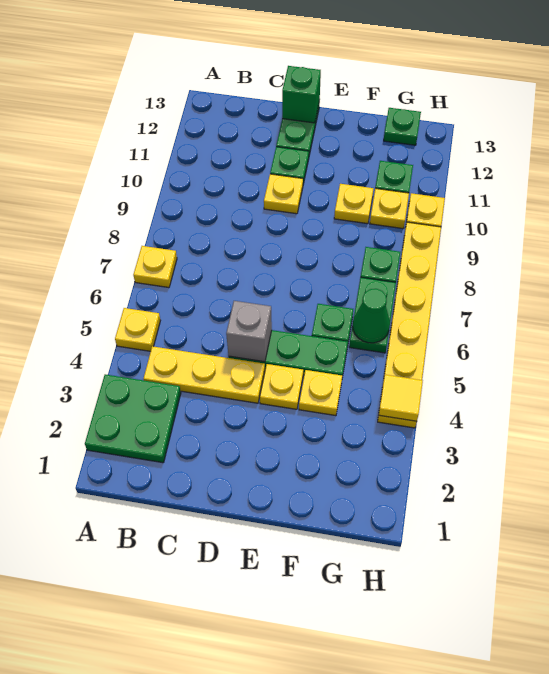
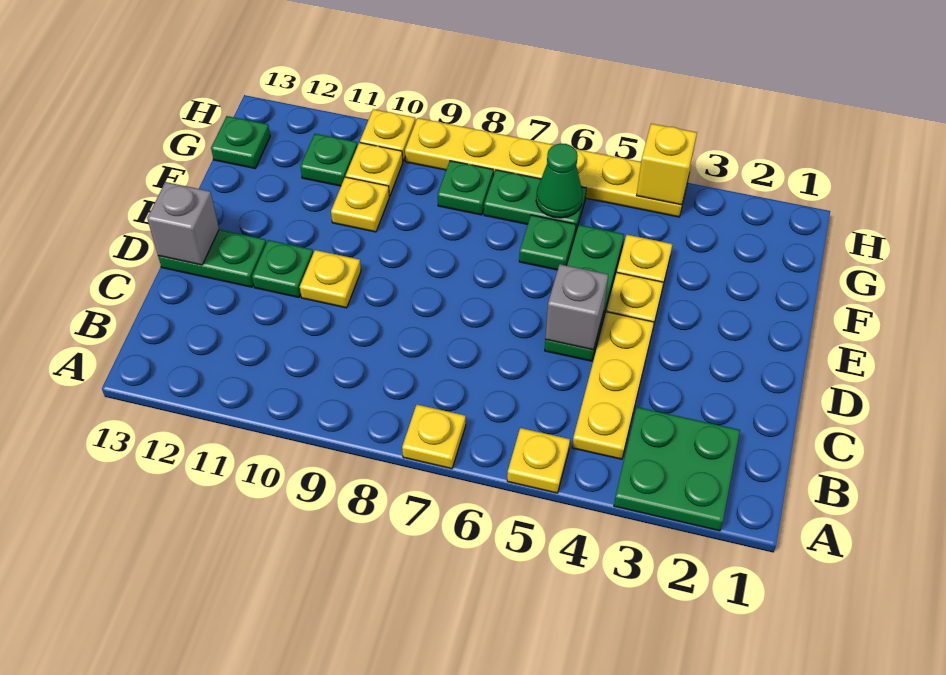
green brick D13 level 2 -> grey brick D13 level 2
yellow tile H4 level 2 -> yellow brick H4 level 2

